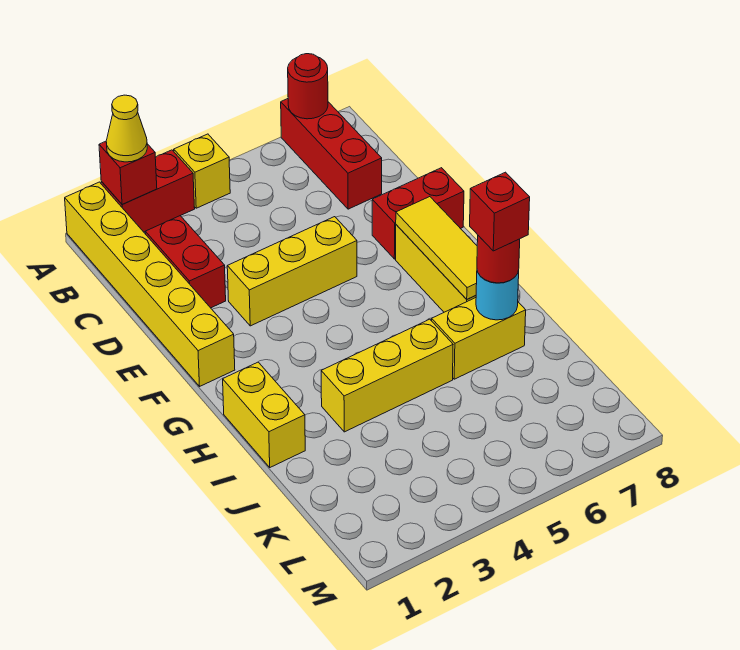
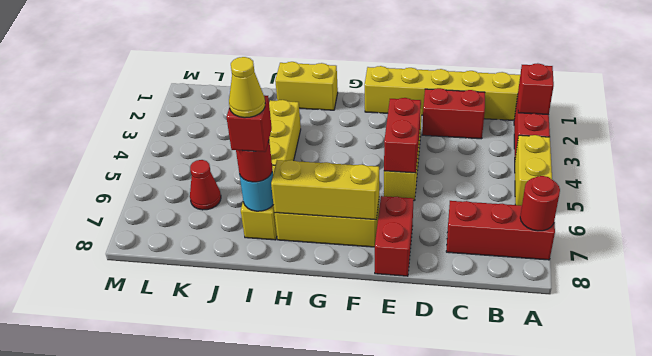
yellow cone A2 level 3 -> yellow cone I7 level 5
yellow brick A4 level 1 -> yellow brick A4:A5 level 1
none -> red brick E4:E5 level 2
yellow tile F7:H7 level 2 -> yellow brick F7:H7 level 2
none -> red cone K6 level 1

